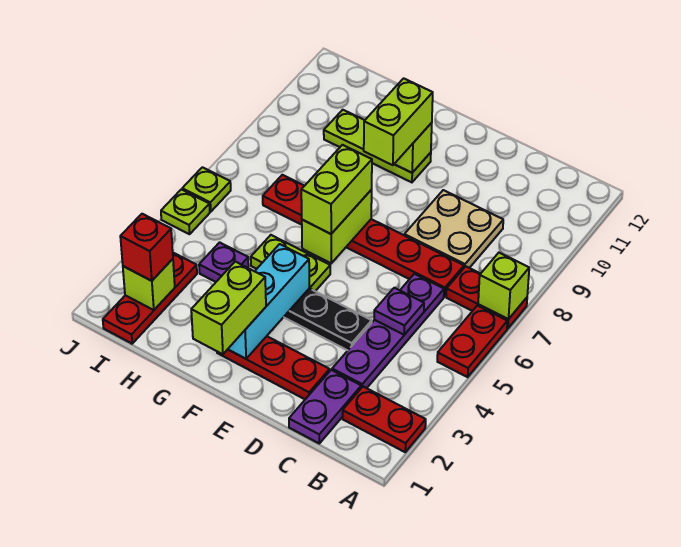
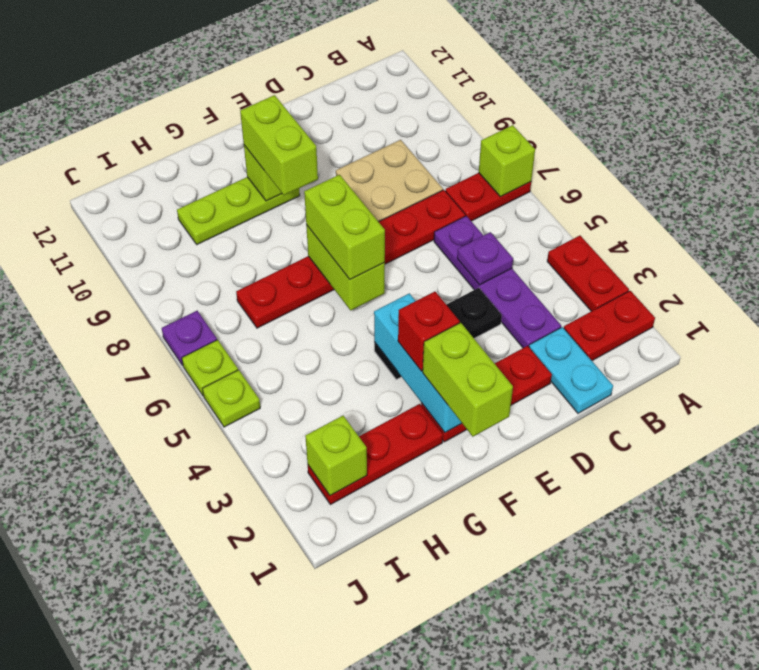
red plate A5:A6 level 1 -> red plate A3:A4 level 1
purple plate C1:C2 level 1 -> cyan plate C1:C2 level 1
lime plate F5:G5 level 1 -> none
purple plate H4 level 1 -> purple plate J7 level 1
red plate I1:I3 level 1 -> red plate G2:I2 level 1
red brick I2 level 3 -> red brick F3 level 3

